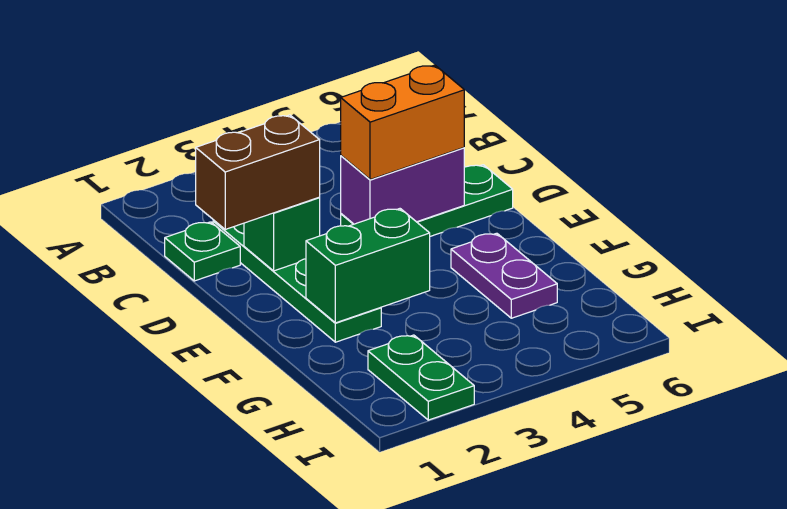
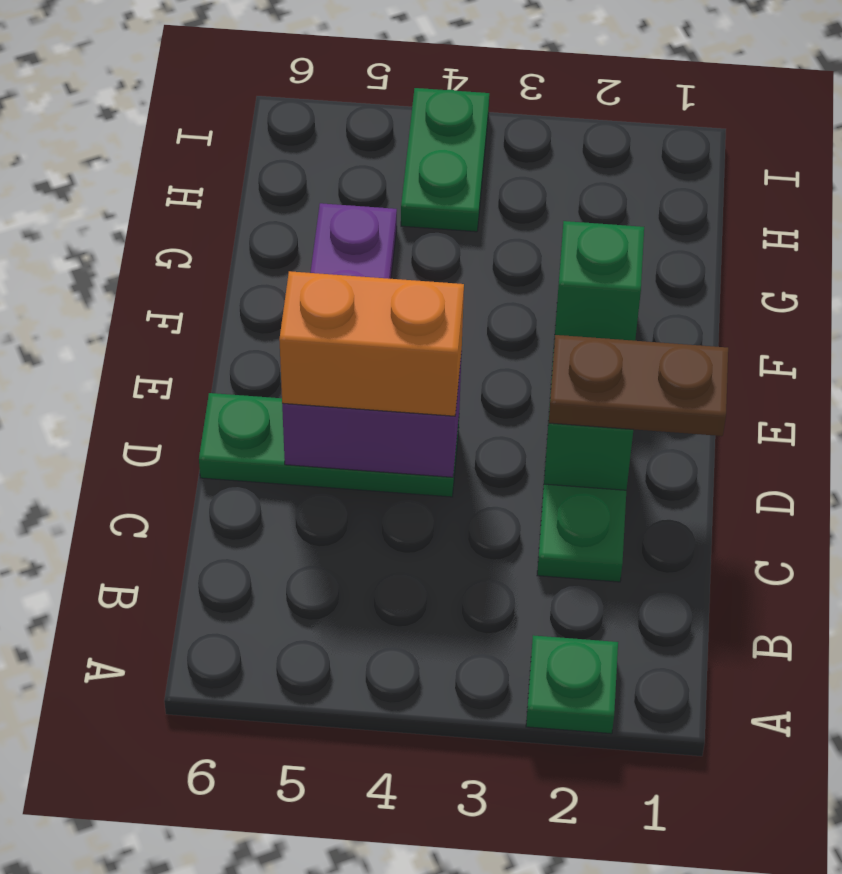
green plate C1 level 1 -> green plate A2 level 1
brown brick D1:D2 level 3 -> brown plate D1:D2 level 3
green brick F2:F3 level 2 -> green brick F2 level 2
green plate H2:I2 level 1 -> green plate H4:I4 level 1

